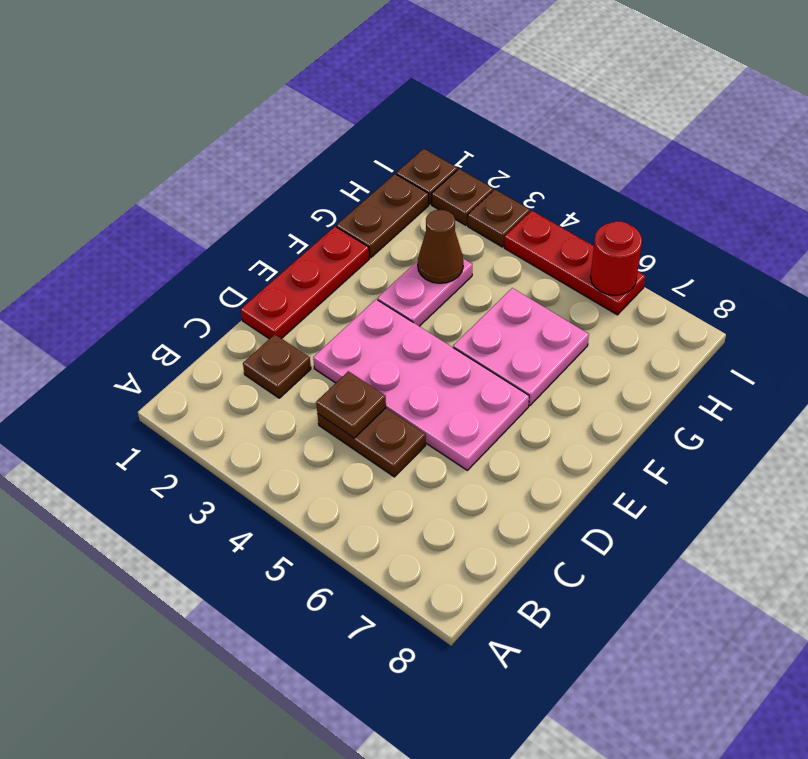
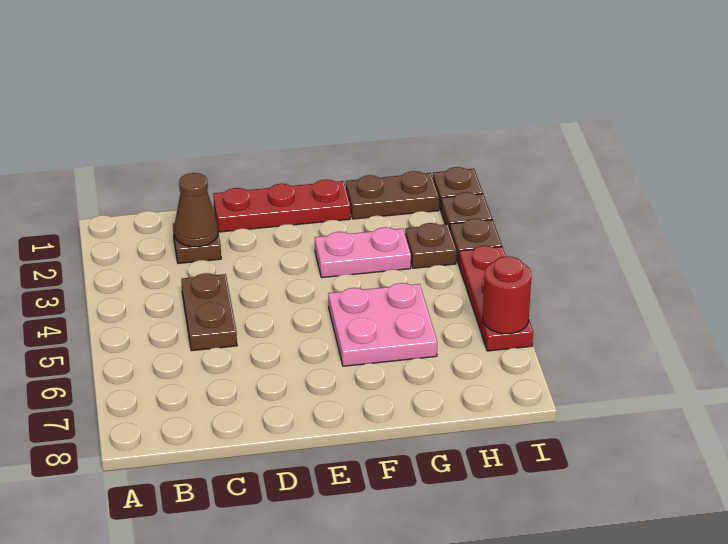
brown plate C4 level 2 -> brown plate H3 level 1
pink plate D3:E6 level 1 -> none
brown cone G3 level 2 -> brown cone C2 level 2

